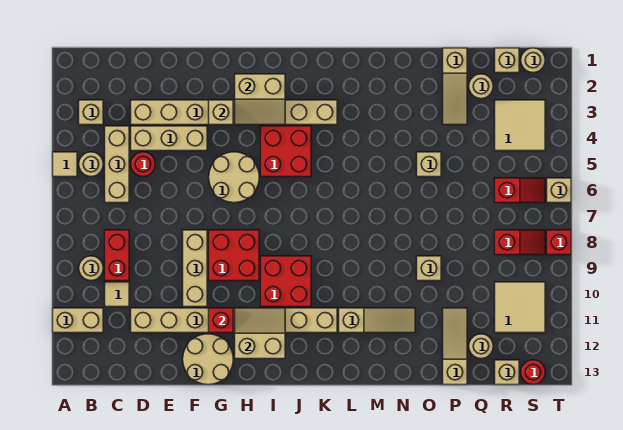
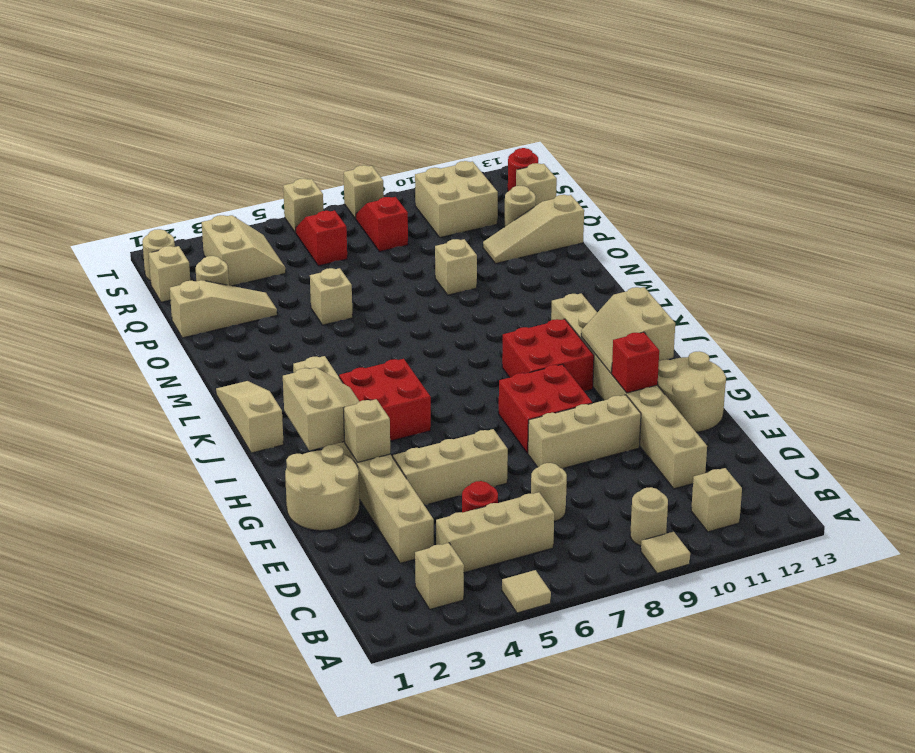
tan brick A11:B11 level 1 -> tan brick B11 level 1
tan round brick B5 level 1 -> tan round brick D7 level 1
red brick C8:C9 level 1 -> none
tan tile C10 level 1 -> tan tile A9 level 1
tan brick D4:F4 level 1 -> tan brick F4:F6 level 1
tan round brick G5:H6 level 1 -> tan round brick F1:G2 level 1
tan slope L11:N11 level 1 top L -> tan slope J1:L1 level 1 top J
tan tile R3:S4 level 1 -> tan slope R3:S4 level 1 top 3
tan tile R10:S11 level 1 -> tan brick R10:S11 level 1
red brick T8 level 1 -> tan brick T8 level 1

